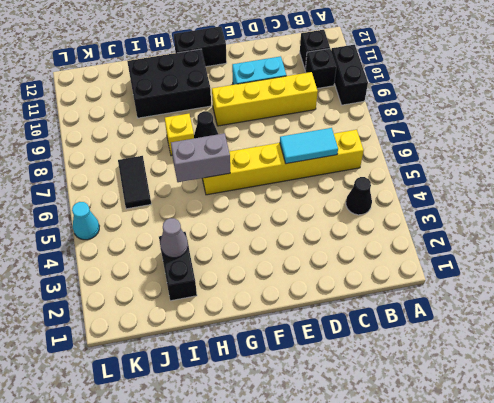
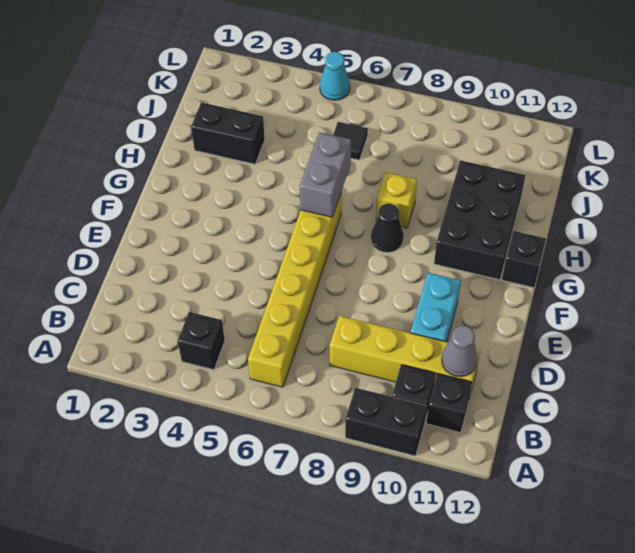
black cone B4 level 1 -> black brick B4 level 1
cyan tile C6:D6 level 2 -> none
yellow brick C9:F9 level 1 -> yellow brick C8:C11 level 1
black brick F12:G12 level 1 -> black brick G12 level 1
grey cone I3 level 2 -> grey cone C11 level 2
black tile J6:J7 level 1 -> black tile J6 level 1

